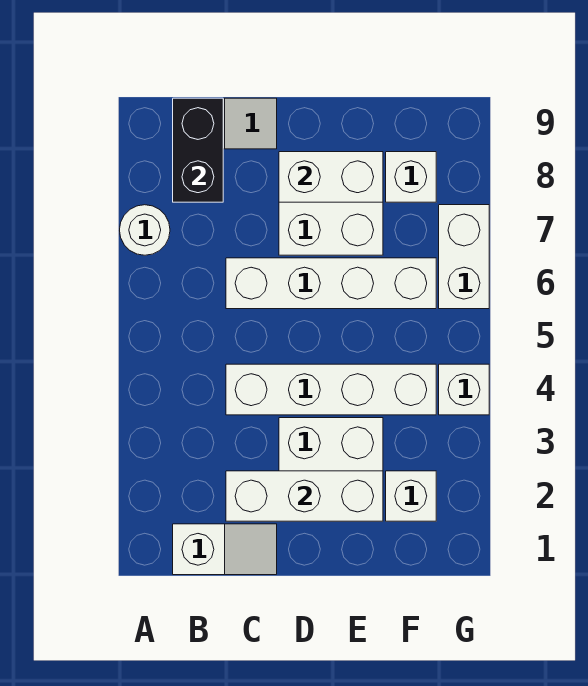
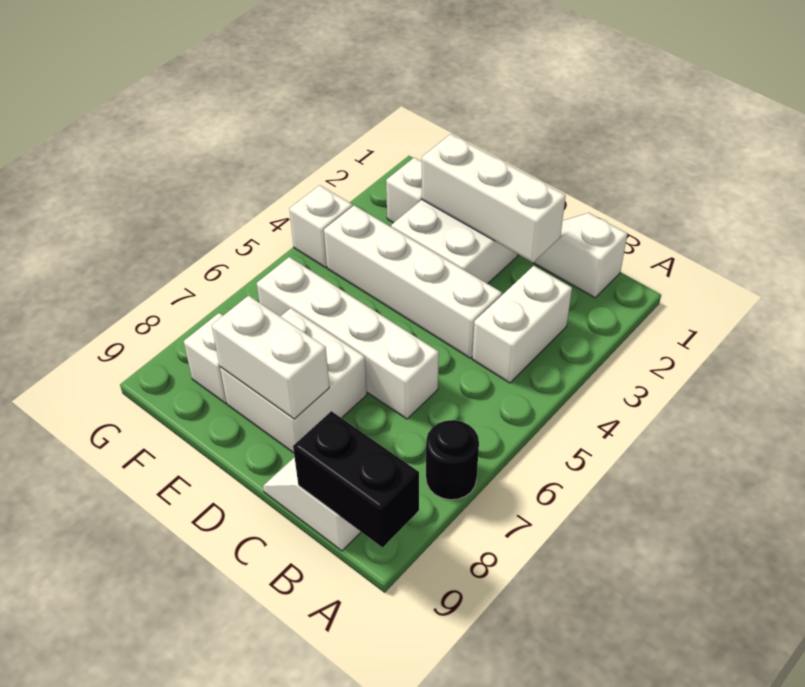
white round brick A7 level 1 -> black round brick A7 level 1
black brick B8:B9 level 2 -> black brick A9:B9 level 2
white brick G6:G7 level 1 -> white brick B3:B4 level 1

